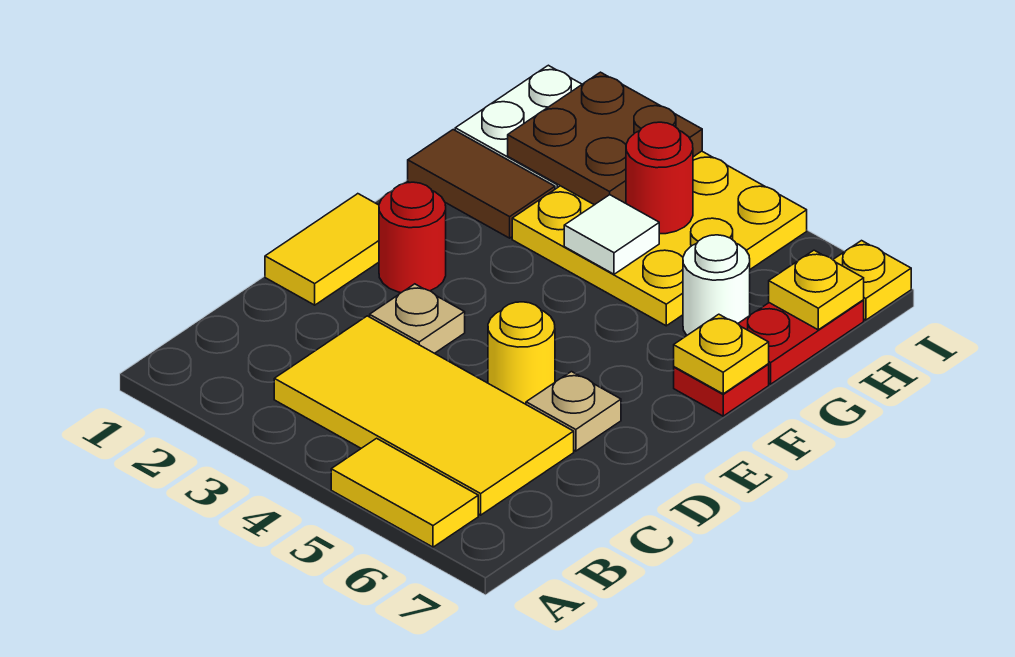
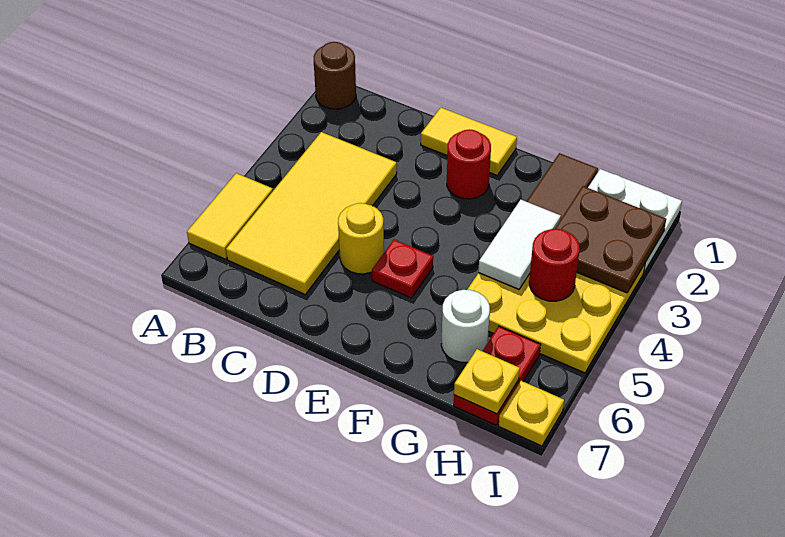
none -> brown round brick A1 level 1
tan plate D3 level 1 -> none
tan plate D6 level 1 -> none
red plate F7 level 1 -> red plate E5 level 1
yellow plate F7 level 2 -> none
white tile G4 level 2 -> white tile G3:G4 level 2
red plate G7:H7 level 1 -> red plate H6:H7 level 1

